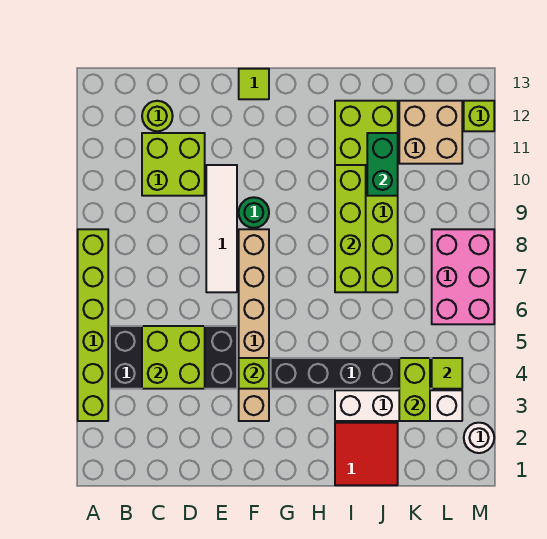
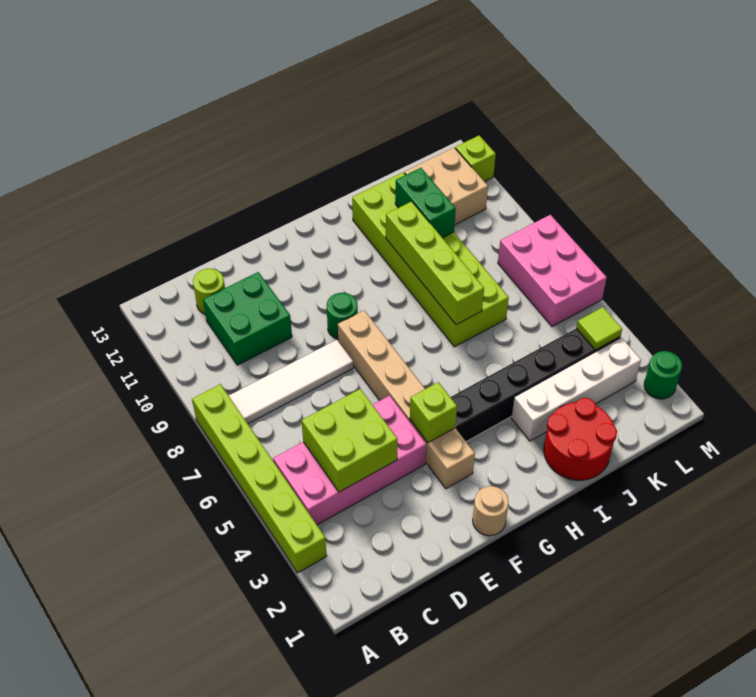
black brick B4:E5 level 1 -> pink brick B4:E5 level 1
lime brick C10:D11 level 1 -> green brick C10:D11 level 1
white tile E7:E10 level 1 -> white tile B8:E8 level 1
none -> tan round brick F1 level 1
lime tile F13 level 1 -> none
red tile I1:J2 level 1 -> red round brick I1:J2 level 1
lime brick K3:K4 level 2 -> none
white round brick M2 level 1 -> green round brick M2 level 1

